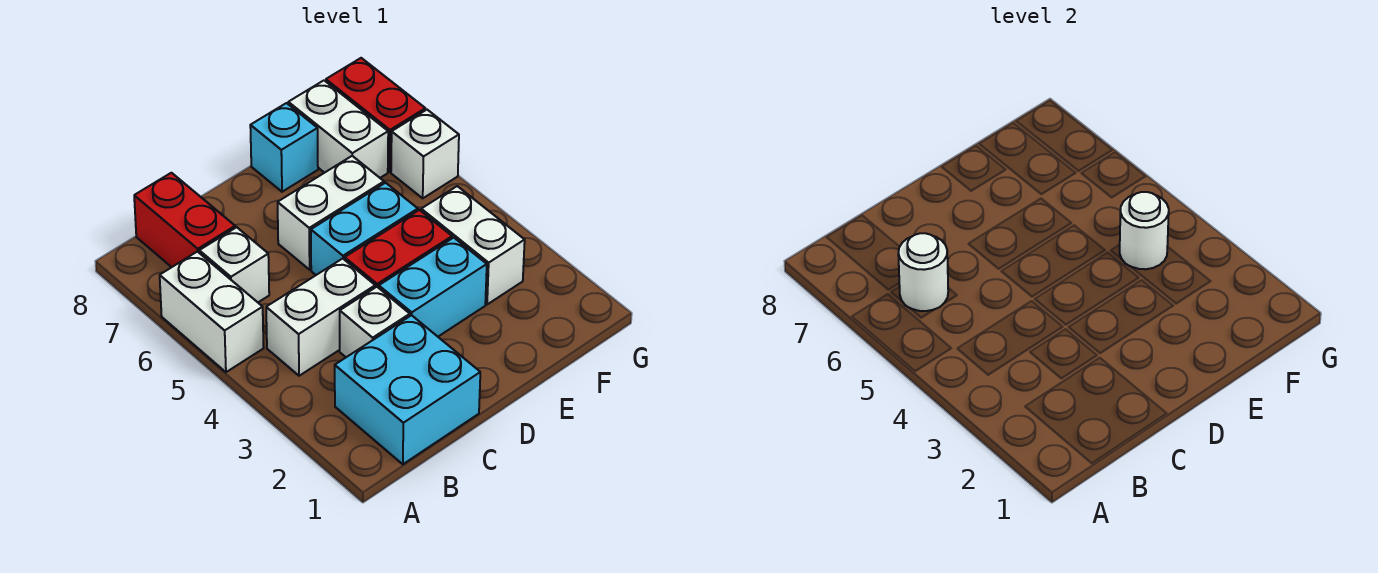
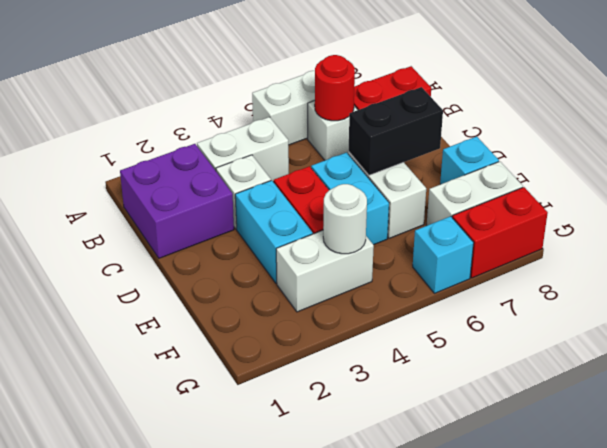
cyan brick B1:C2 level 1 -> purple brick B1:C2 level 1
white brick B4:C4 level 1 -> white brick B3:B4 level 1
white round brick B6 level 2 -> red round brick B6 level 2
none -> black brick D6:D7 level 2
white brick G6 level 1 -> cyan brick G6 level 1

